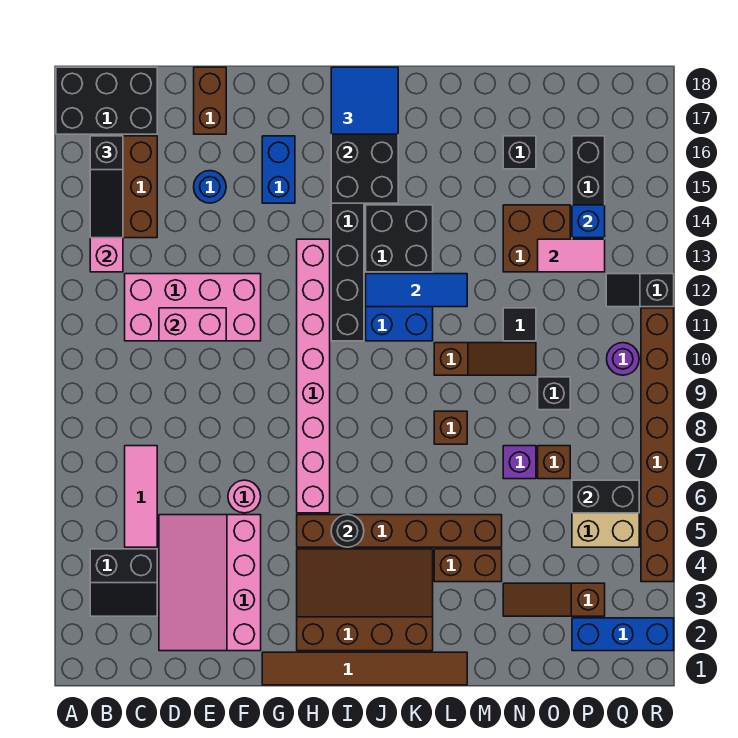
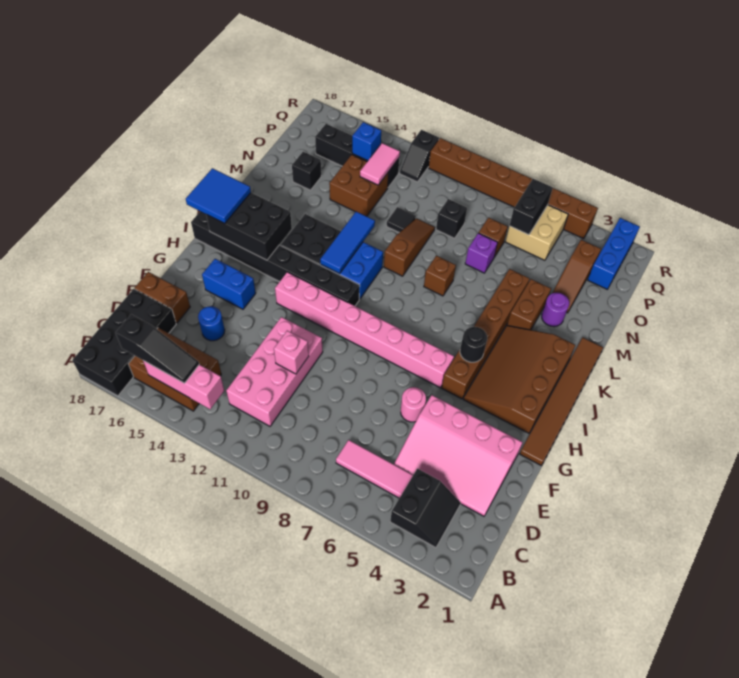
black brick A17:C18 level 1 -> black brick A17:D18 level 1
pink brick D11:E11 level 2 -> pink brick E11 level 2
purple round brick Q10 level 1 -> purple round brick M3 level 1

